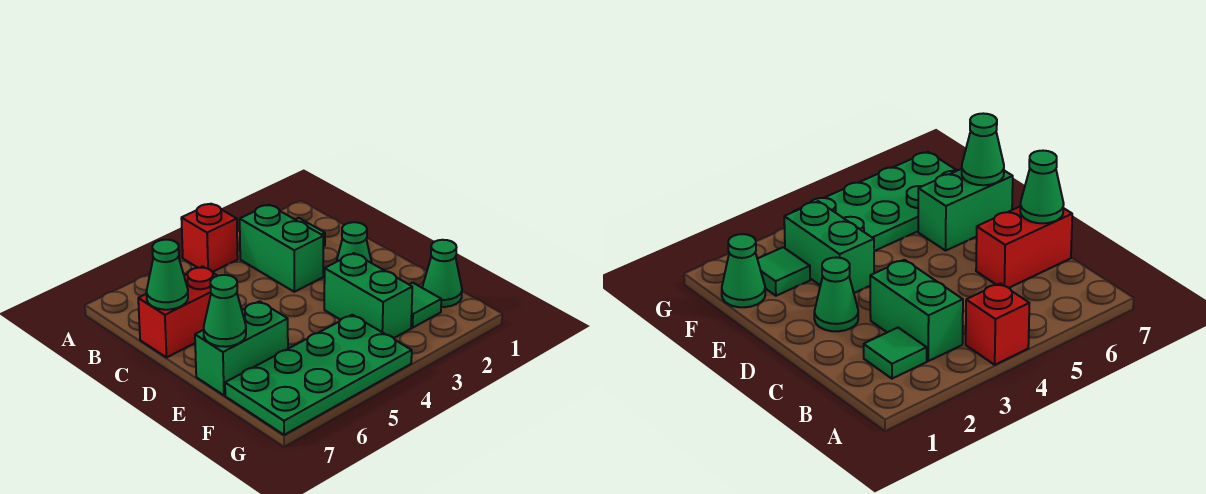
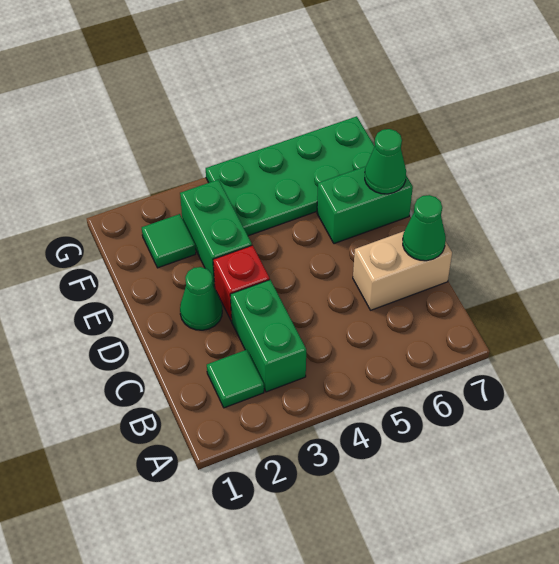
red brick A4 level 1 -> red brick D3 level 1
red brick C6:C7 level 1 -> tan brick C6:C7 level 1
green cone F1 level 1 -> none

